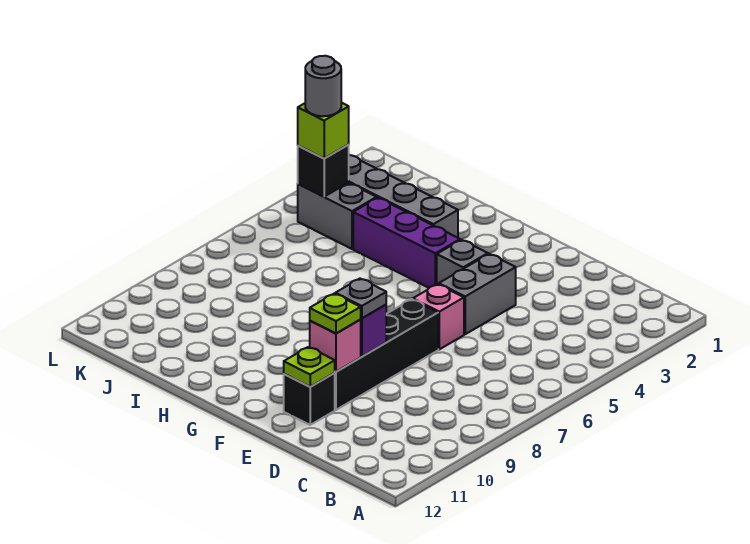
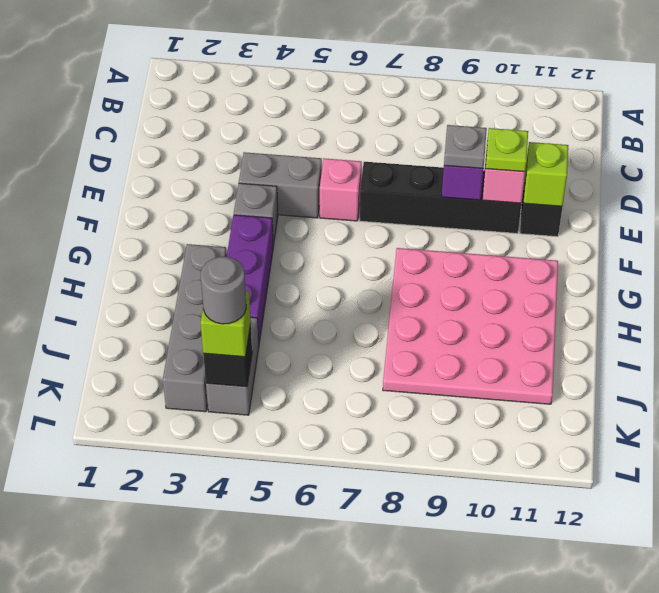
lime plate E11 level 2 -> lime brick E11 level 2
none -> pink plate G8:J11 level 1

